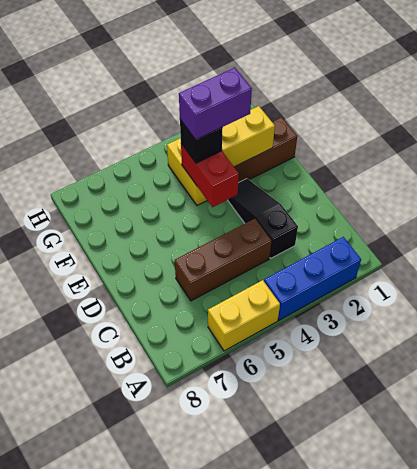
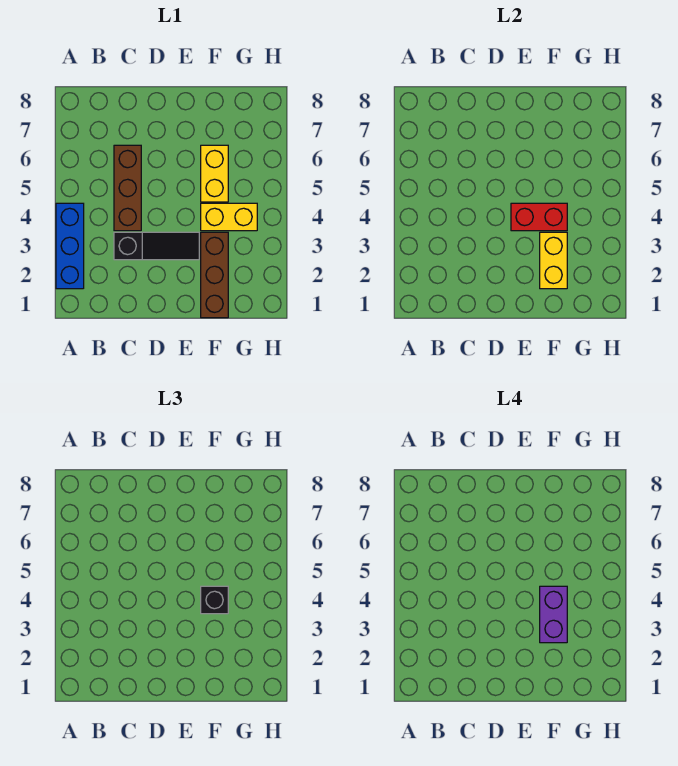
yellow brick A5:A6 level 1 -> yellow brick F5:F6 level 1

